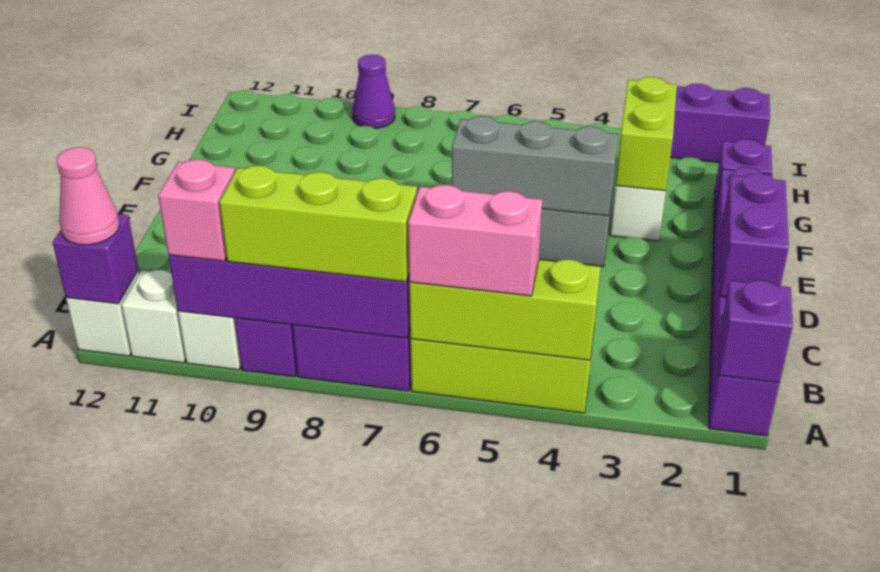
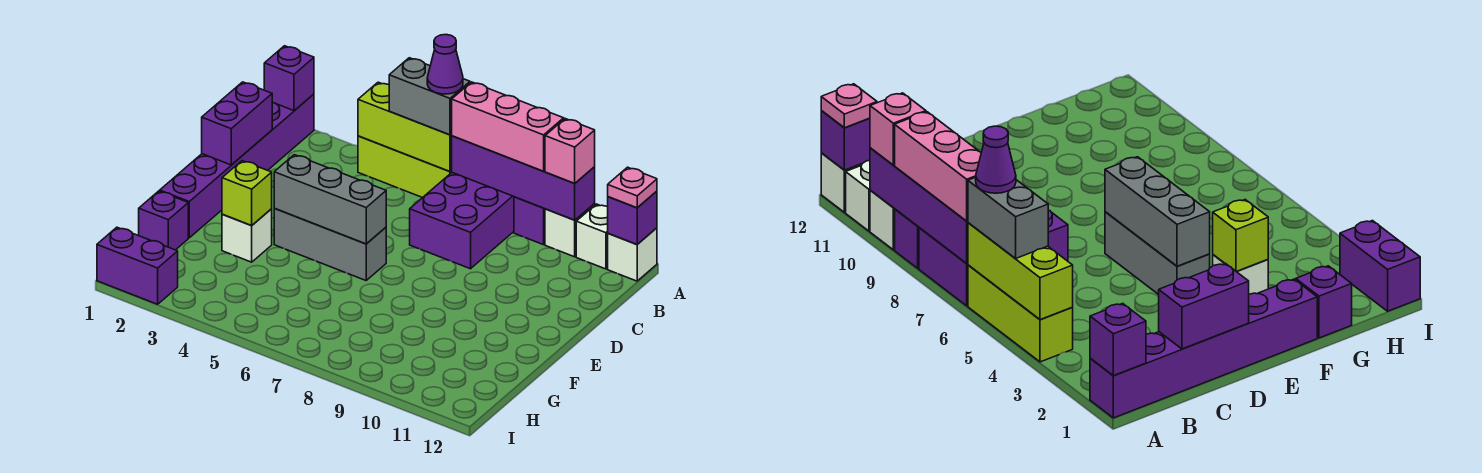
pink brick A5:A6 level 3 -> grey brick A5:A6 level 3
lime brick A7:A9 level 3 -> pink brick A7:A9 level 3
pink cone A12 level 3 -> pink plate A12 level 3
lime brick F3:G3 level 2 -> lime brick F3 level 2
purple cone I9 level 1 -> purple cone A6 level 4

